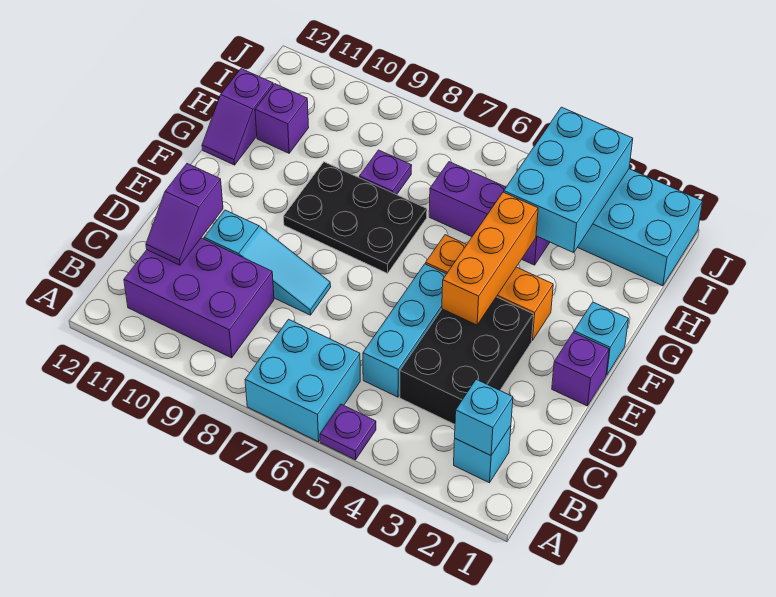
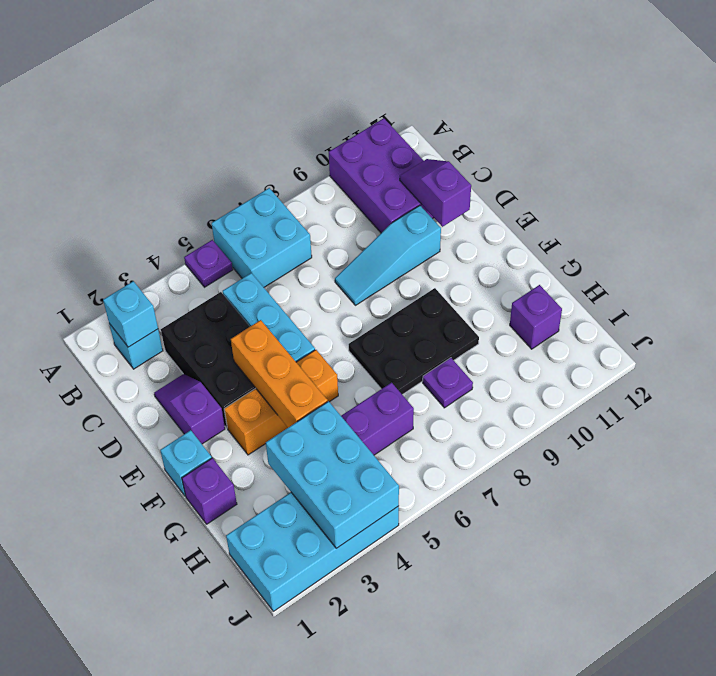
purple brick B9:C11 level 1 -> purple brick A10:C11 level 1
purple brick E1 level 1 -> purple brick G1 level 1
purple slope G12:H12 level 1 top H -> purple slope D2:E2 level 1 top E

